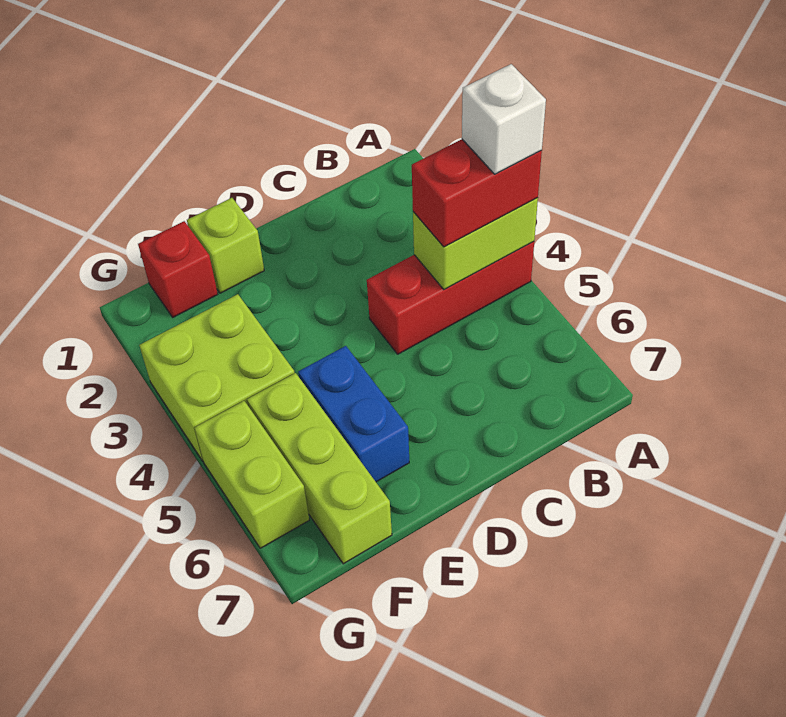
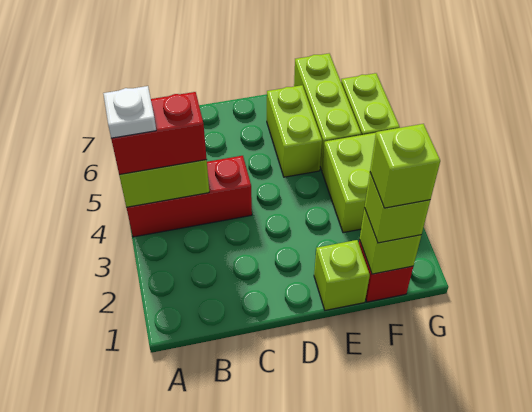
white brick A4 level 4 -> white plate A4 level 4
blue brick E5:E6 level 1 -> lime brick E5:E6 level 1
none -> lime brick F1 level 2
none -> lime brick F1 level 3
none -> lime brick F1 level 4

